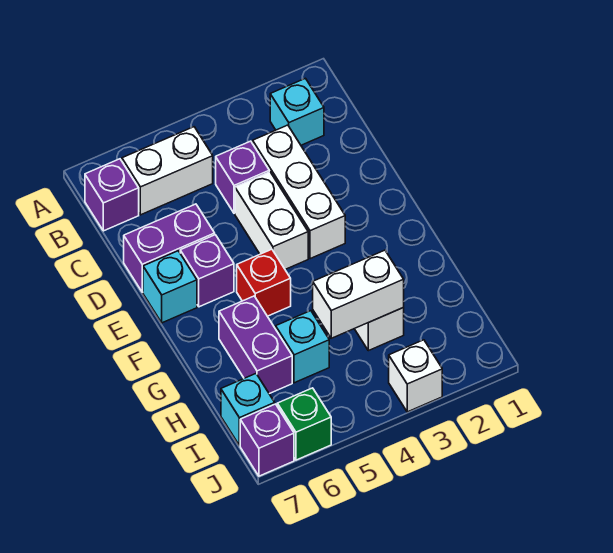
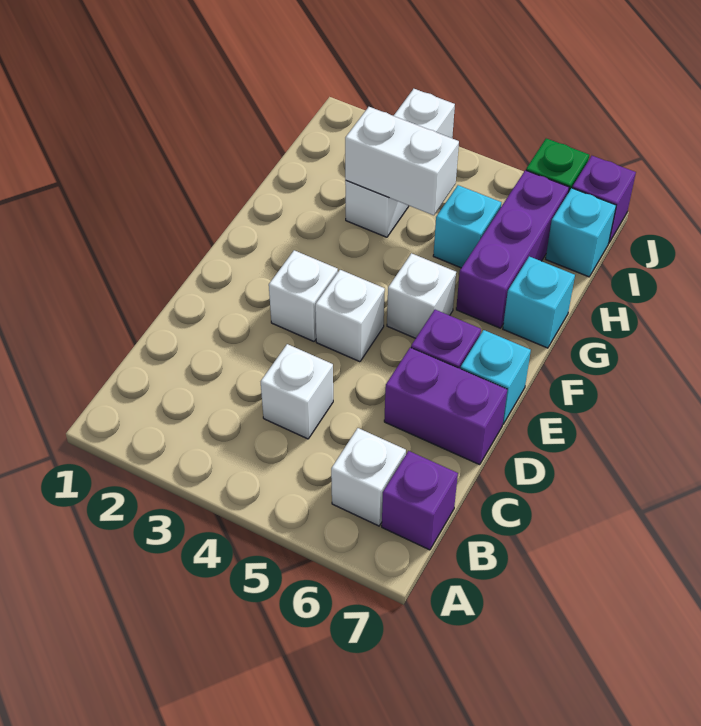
cyan brick B2 level 1 -> cyan brick G7 level 1
white brick B5:B6 level 1 -> white brick B6 level 1
white brick C3:E3 level 1 -> white brick E3 level 1
purple brick C4 level 1 -> white brick C4 level 1
white brick D4:E4 level 1 -> white brick E4 level 1
red brick F5 level 1 -> white brick F5 level 1
purple brick G6:H6 level 1 -> purple brick G6:I6 level 1

